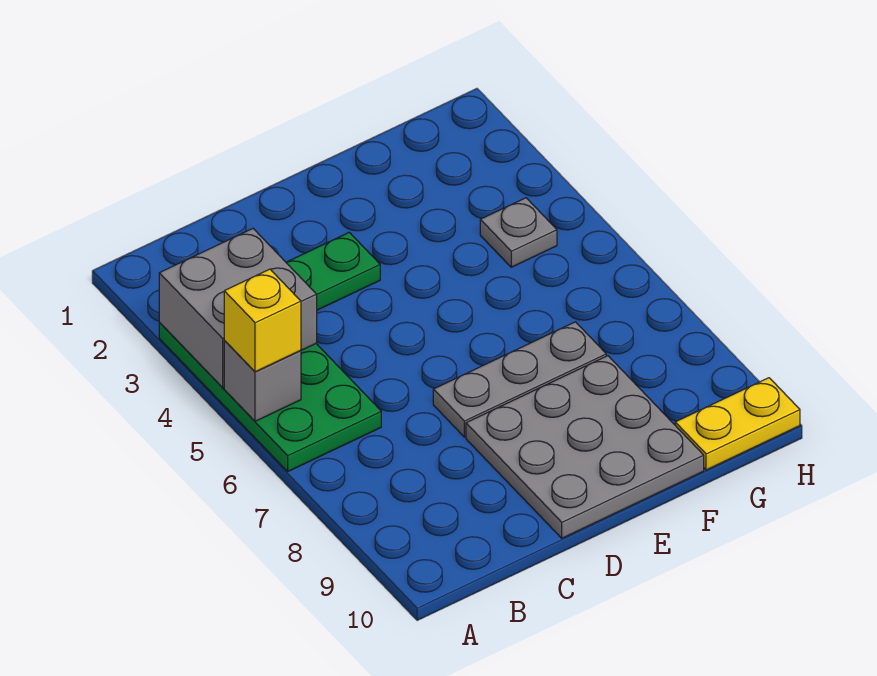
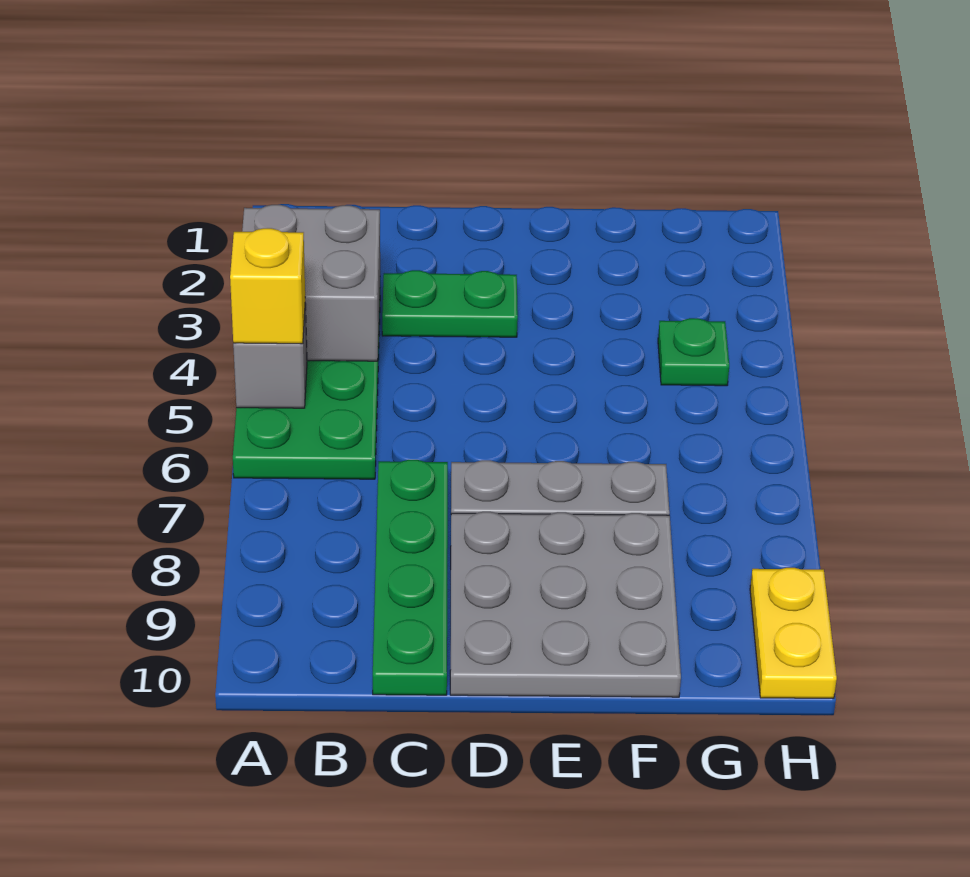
none -> green plate C7:C10 level 1
grey plate G4 level 1 -> green plate G4 level 1
yellow plate G10:H10 level 1 -> yellow plate H9:H10 level 1

